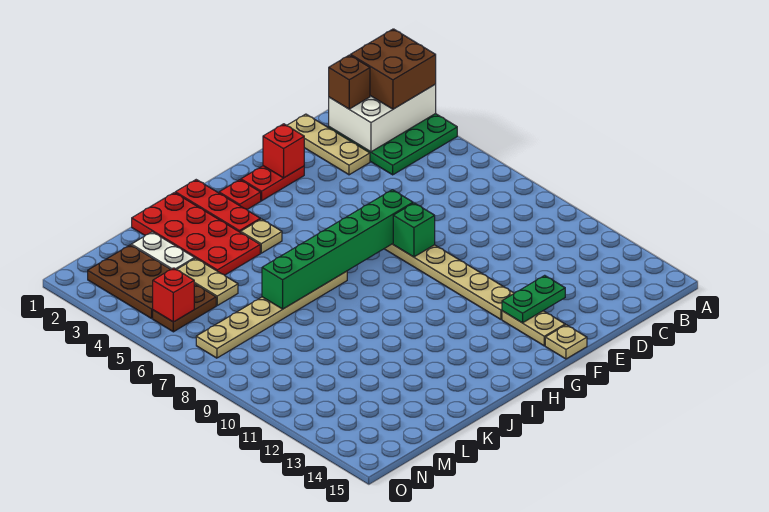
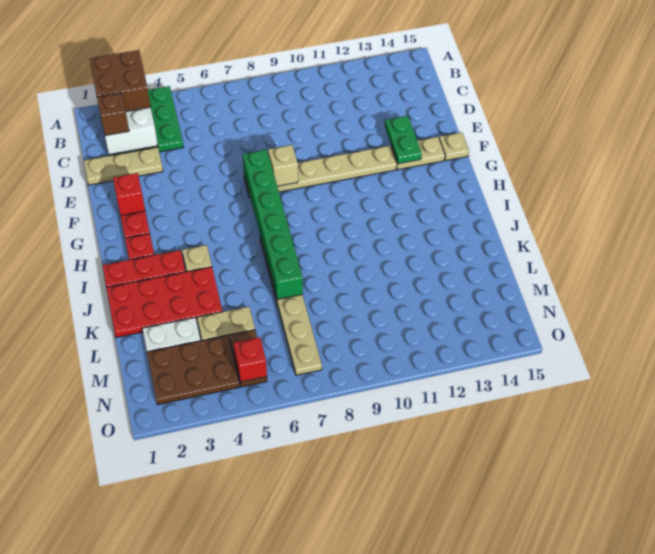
green brick F8 level 2 -> tan brick F8 level 2

